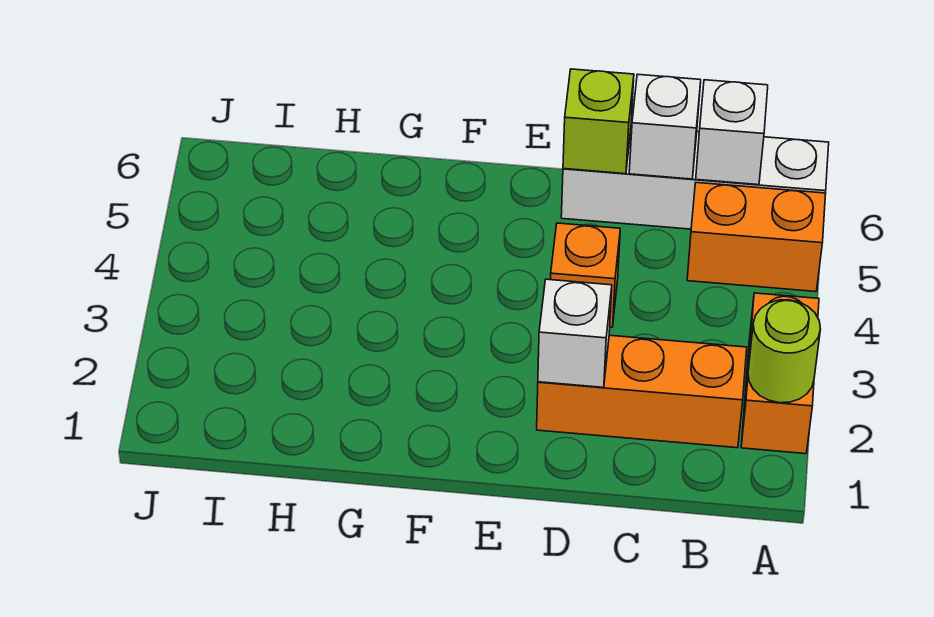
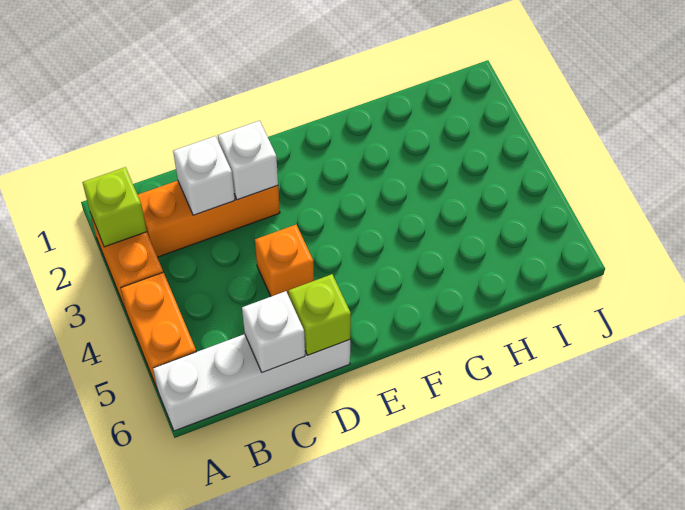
lime round brick A2 level 2 -> lime brick A2 level 2
orange brick A5:B5 level 1 -> orange brick A4:A5 level 1
white brick B6 level 2 -> white brick C2 level 2

